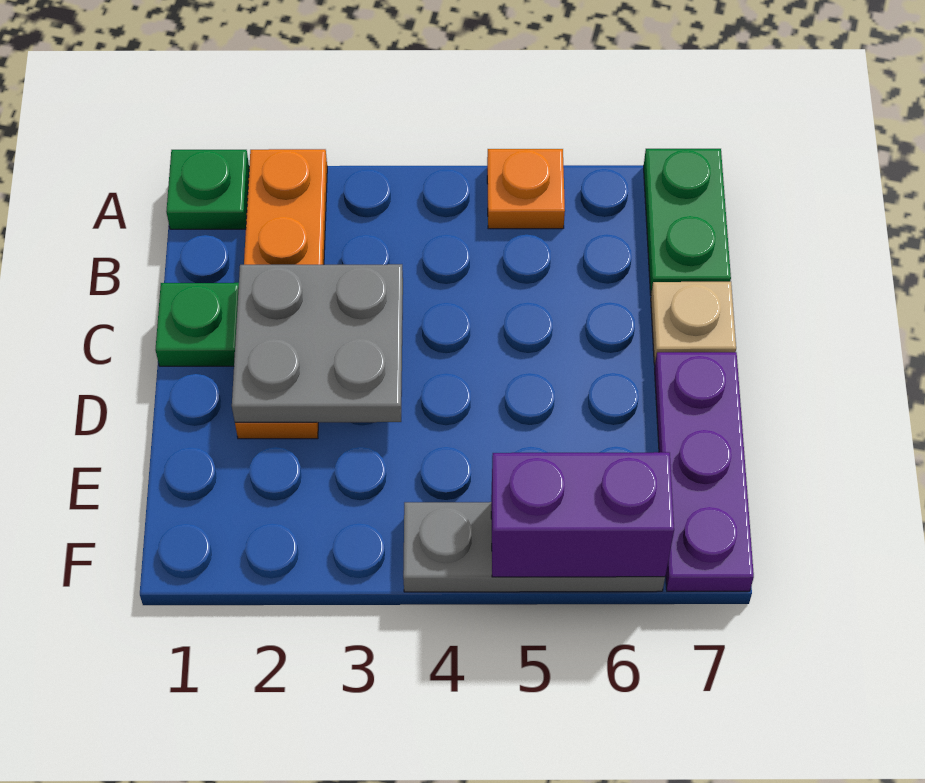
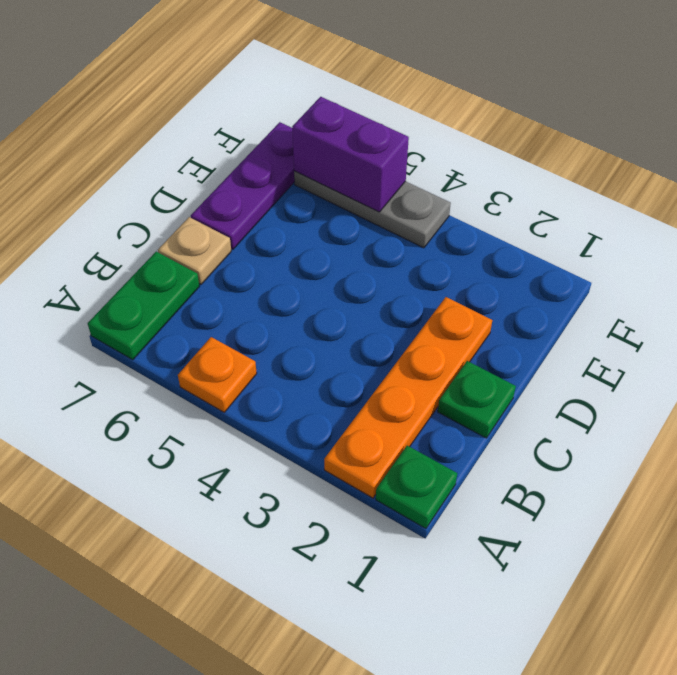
grey plate C2:D3 level 2 -> none

